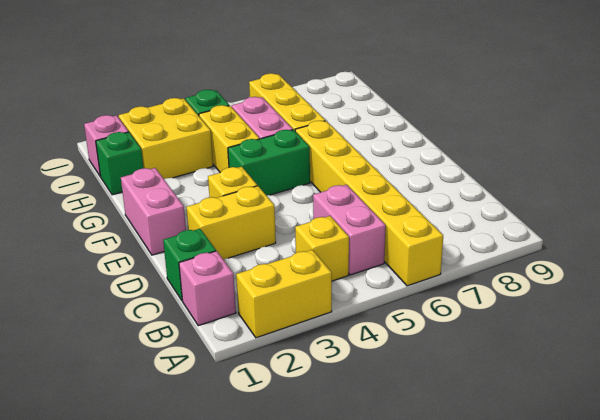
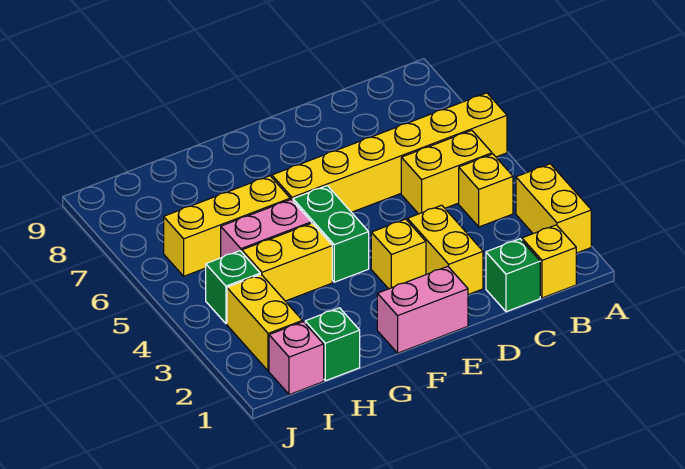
pink brick B1 level 1 -> yellow brick B1 level 1
pink brick B5:C5 level 1 -> yellow brick B5:C5 level 1
yellow brick H2:I3 level 1 -> yellow brick I2:I3 level 1

